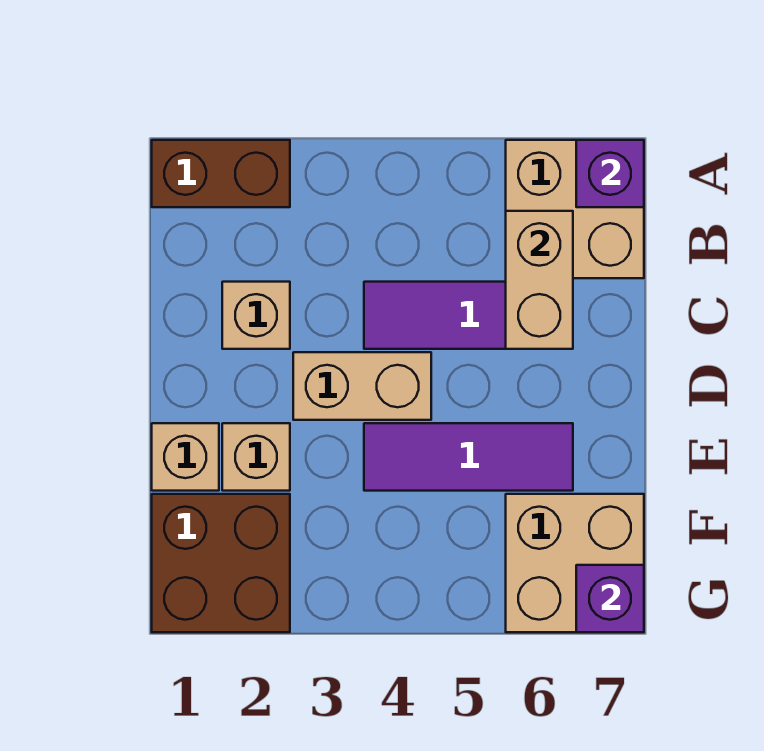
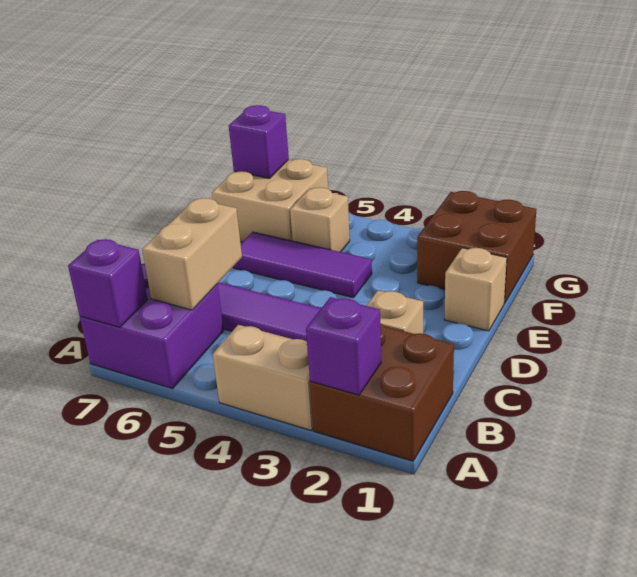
brown brick A1:A2 level 1 -> brown brick A1:B2 level 1
none -> purple brick A2 level 2
tan brick A6:B7 level 1 -> purple brick A6:B7 level 1
tan brick D3:D4 level 1 -> tan brick A3:A4 level 1
tan brick E2 level 1 -> tan brick F5 level 1

